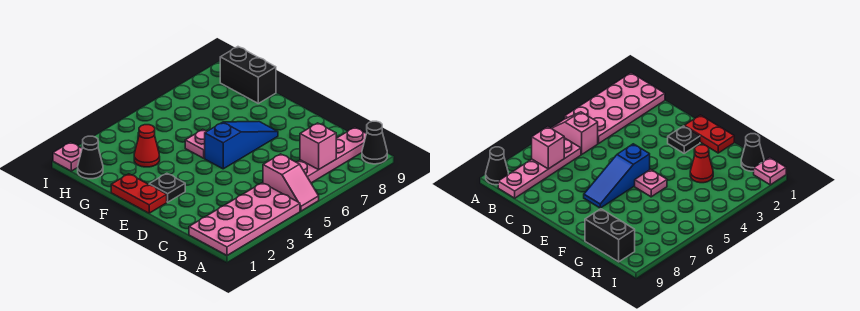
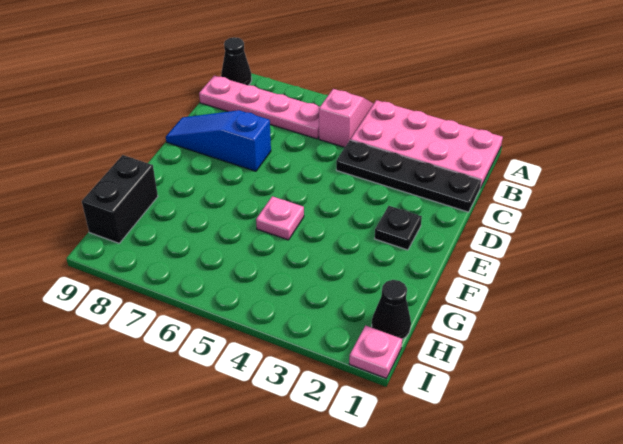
pink brick B7 level 2 -> none
none -> black plate C1:C4 level 1
red plate E1:F1 level 1 -> none
blue slope E5:E7 level 1 top 5 -> blue slope D7:D9 level 1 top 7
red cone G3 level 1 -> none

